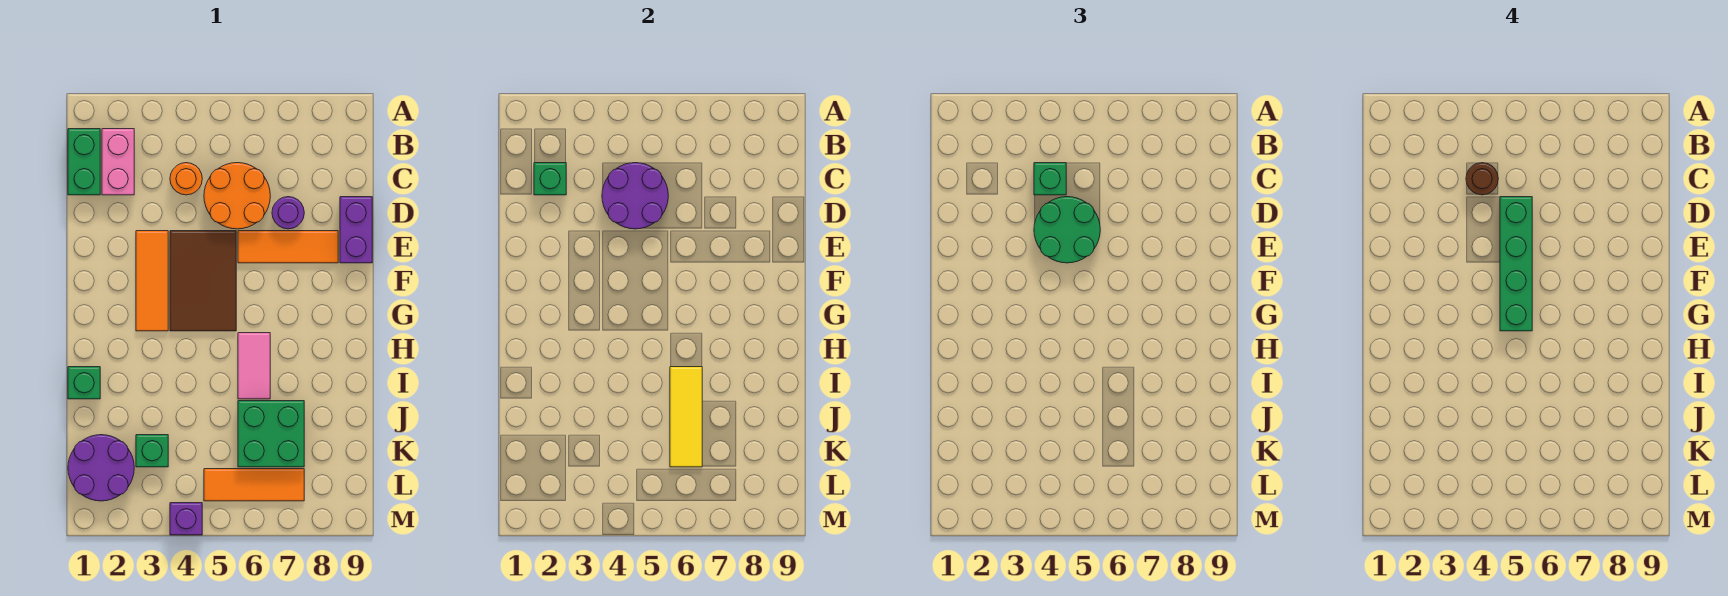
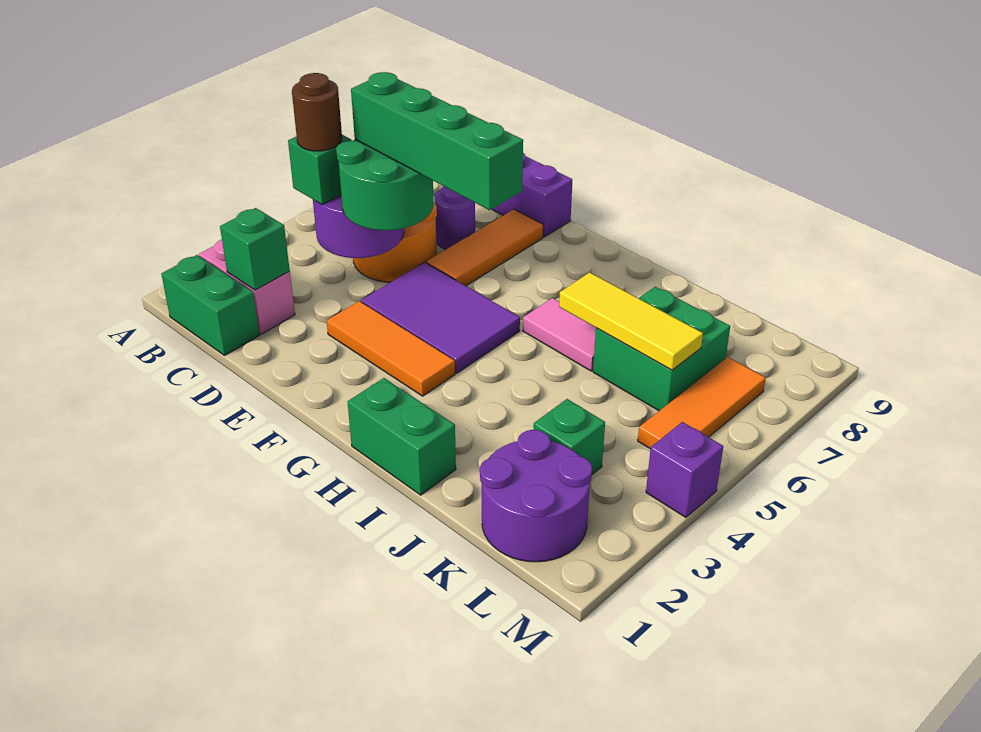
orange round brick C4 level 1 -> none
brown tile E4:G5 level 1 -> purple tile E4:G5 level 1
green brick I1 level 1 -> green brick H1:I1 level 1

